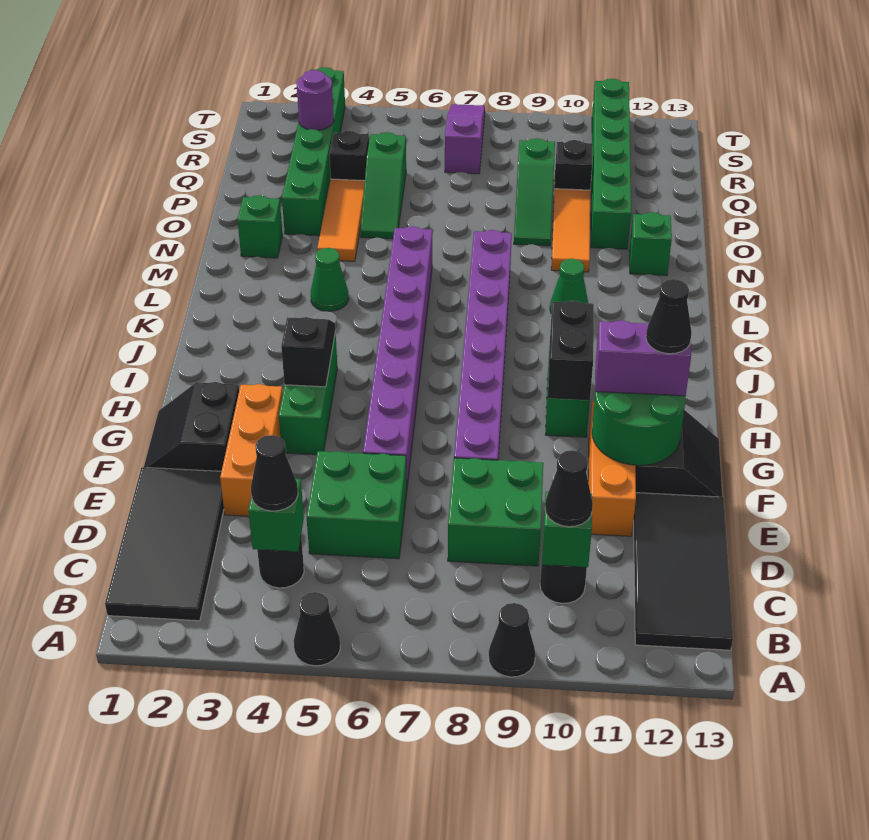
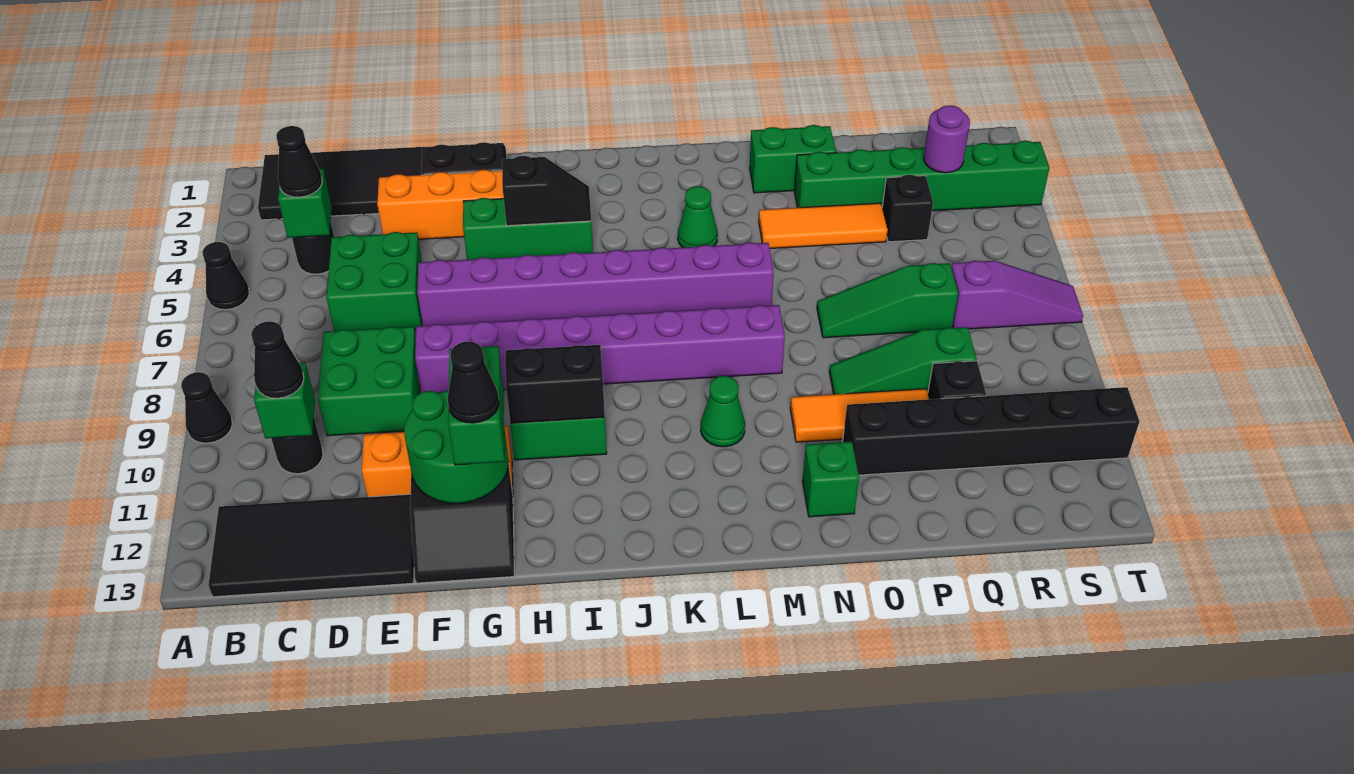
purple brick G11:G12 level 3 -> green brick G11:G12 level 3
green brick N2 level 1 -> green brick N2:O2 level 1
green slope O5:Q5 level 1 top Q -> green slope O7:Q7 level 1 top Q
green brick O11:T11 level 1 -> black brick O11:T11 level 1

